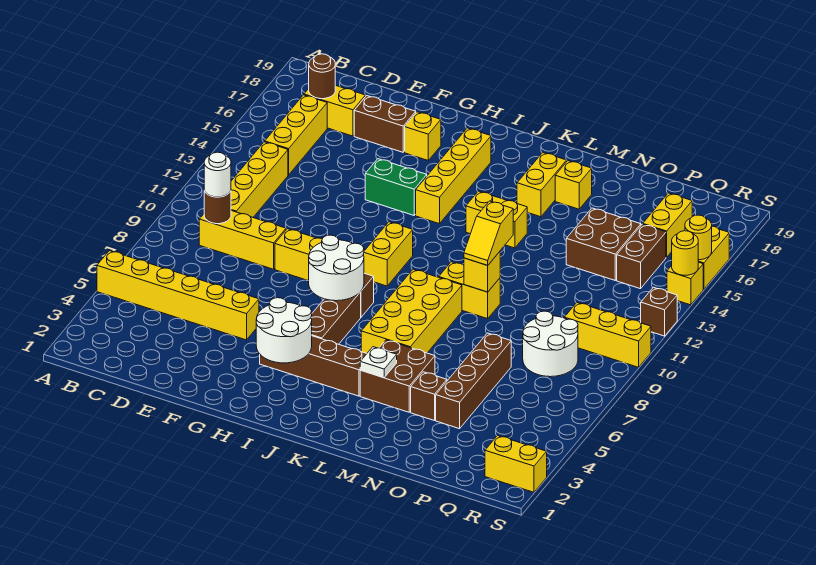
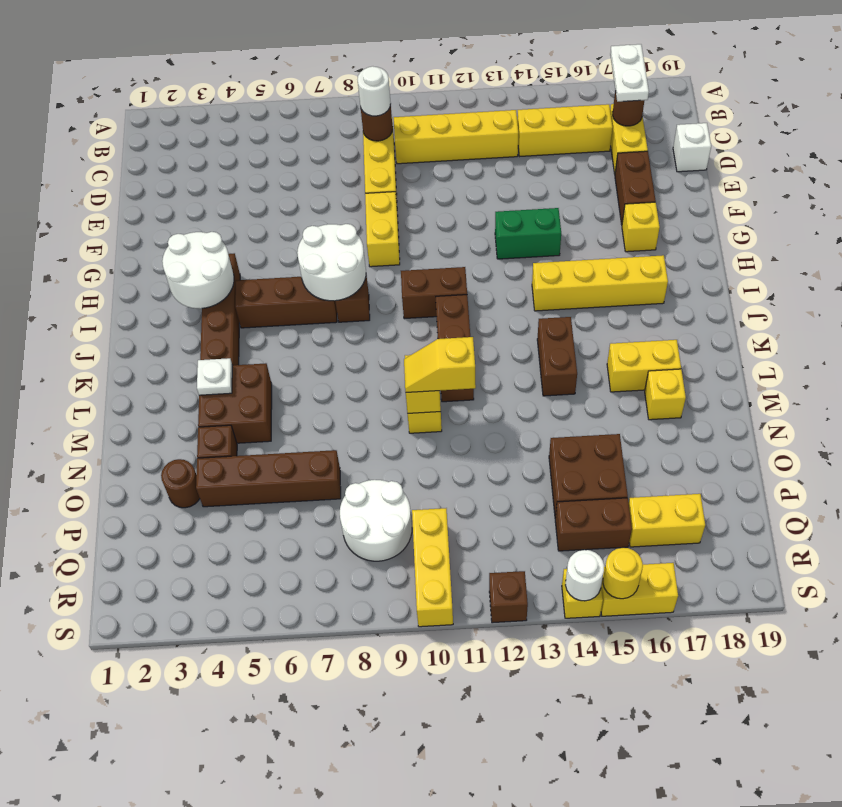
yellow brick A5:F5 level 1 -> none
none -> white plate B17:C17 level 3
none -> white brick D19 level 1
green brick G14:H14 level 1 -> green brick G13:G14 level 1
yellow brick I10:I11 level 1 -> brown brick I10:I11 level 1
none -> brown brick J11:L11 level 1
yellow brick K6:L9 level 1 -> none
yellow brick K14:L14 level 1 -> brown brick K14:L14 level 1
none -> brown round brick O3 level 1
yellow brick R2:S2 level 1 -> none
yellow round brick S14 level 2 -> white round brick S14 level 2

